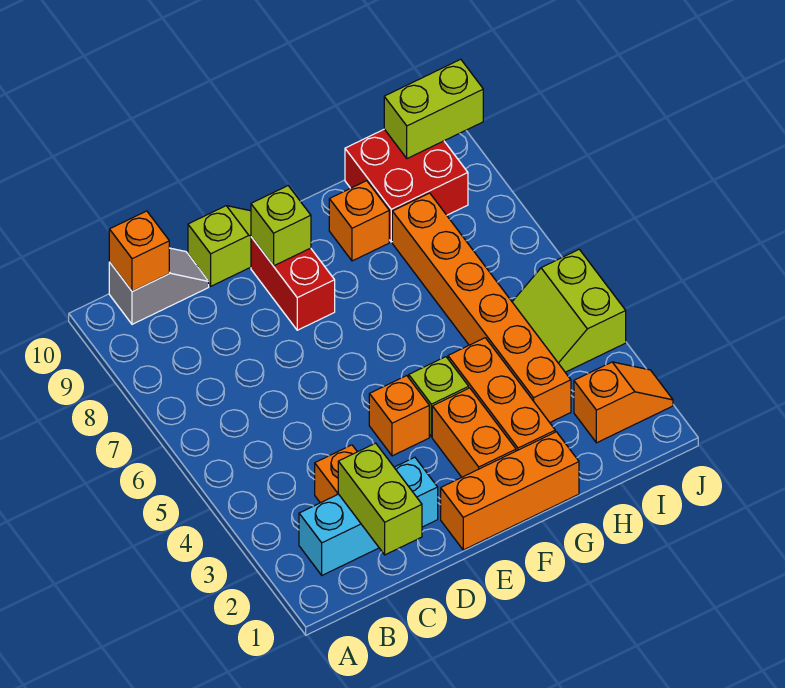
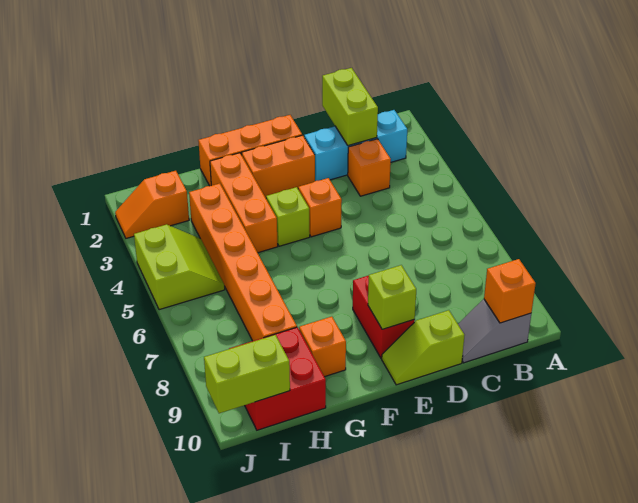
orange brick F2:F3 level 1 -> orange brick E2:F2 level 1

